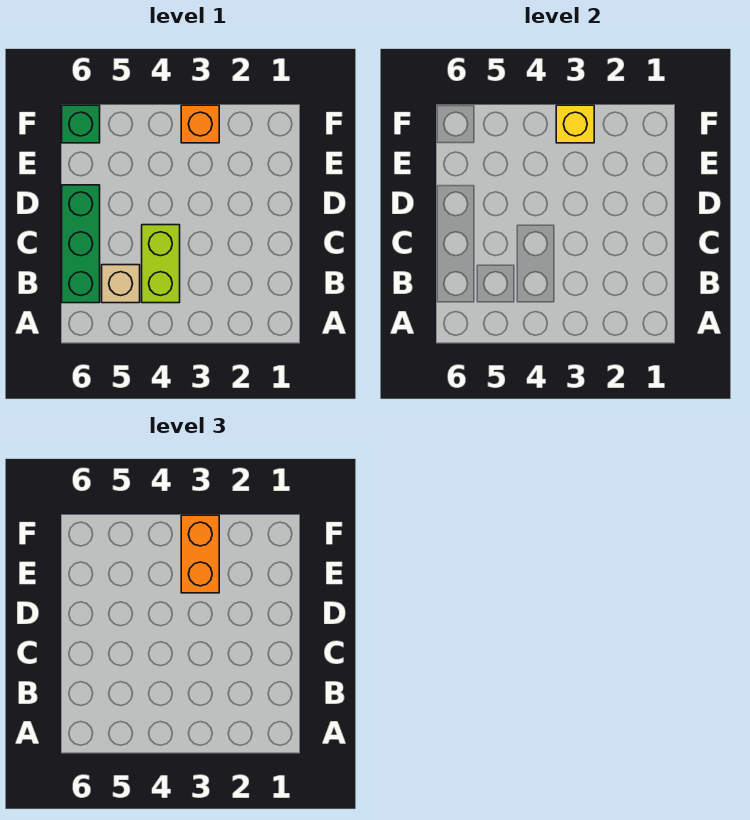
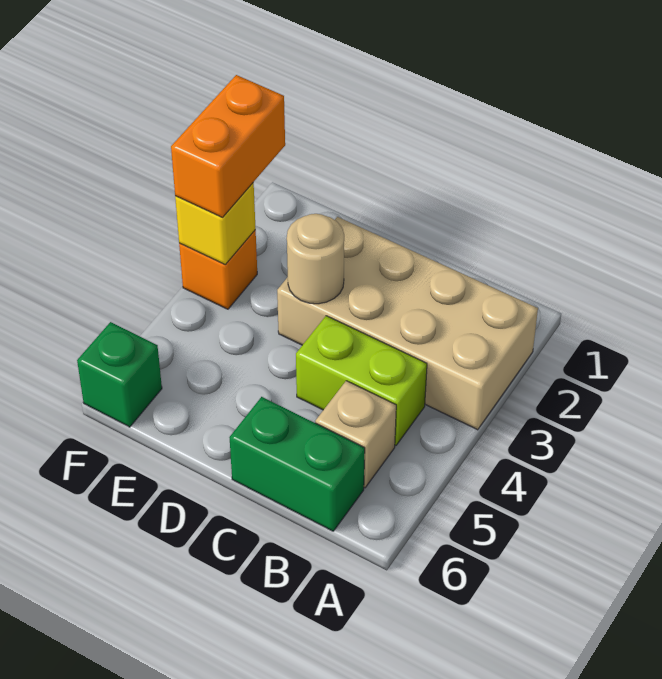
none -> tan brick A2:D3 level 1
green brick B6:D6 level 1 -> green brick B6:C6 level 1
none -> tan round brick D3 level 2
orange brick E3:F3 level 3 -> orange brick F2:F3 level 3

